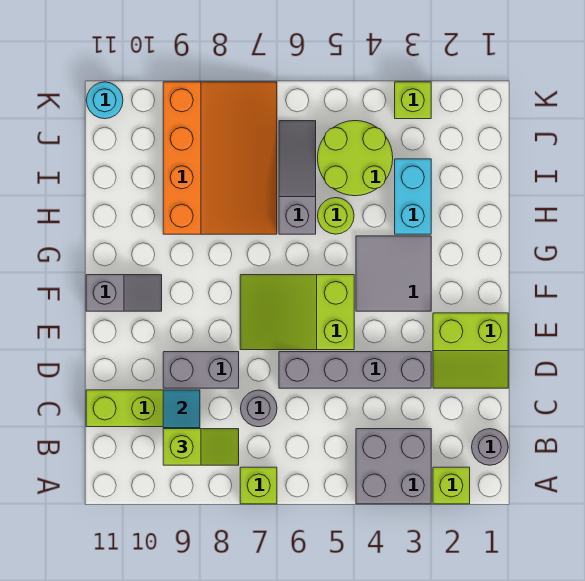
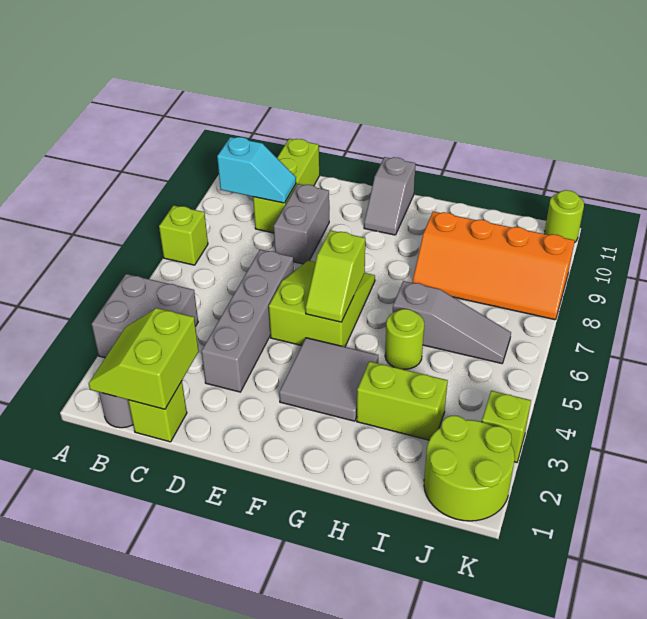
lime brick A2 level 1 -> lime brick C1 level 1
lime slope B8:B9 level 3 top 9 -> lime slope F5:F6 level 2 top 6
grey round brick C7 level 1 -> none
lime slope D1:E2 level 1 top E -> lime slope B1:C2 level 2 top C
cyan brick H3:I3 level 1 -> lime brick H3:I3 level 1
orange slope H7:K9 level 1 top 9 -> orange slope H8:K9 level 1 top 9
lime round brick I4:J5 level 1 -> lime round brick J1:K2 level 1
cyan round brick K11 level 1 -> lime round brick K11 level 1

